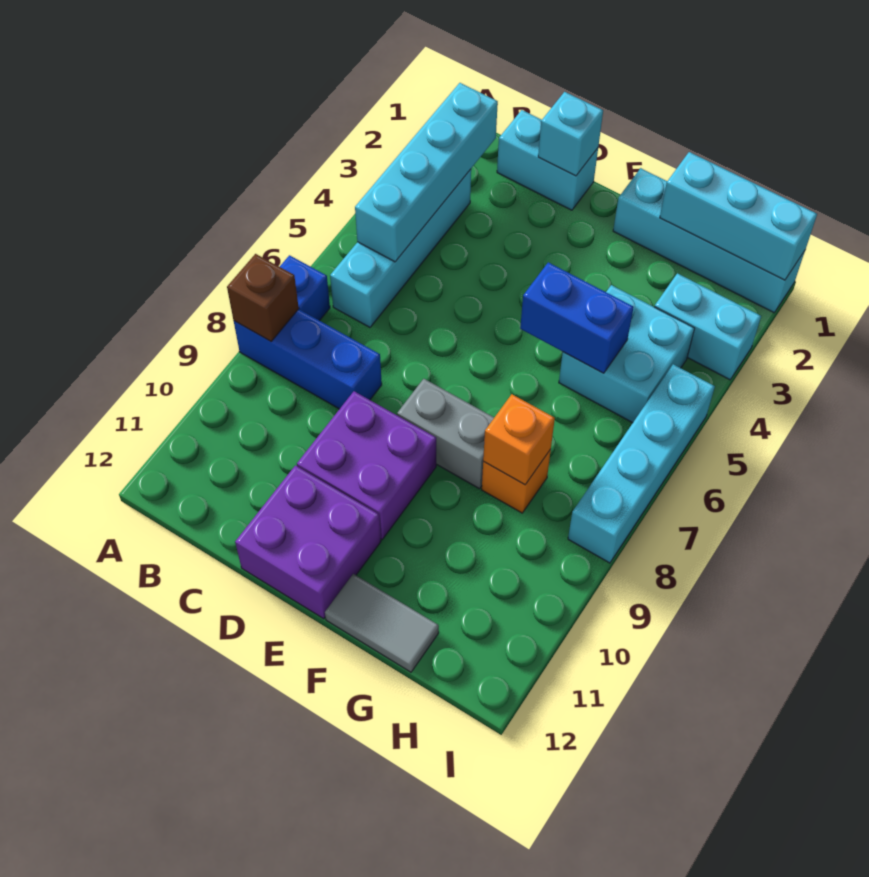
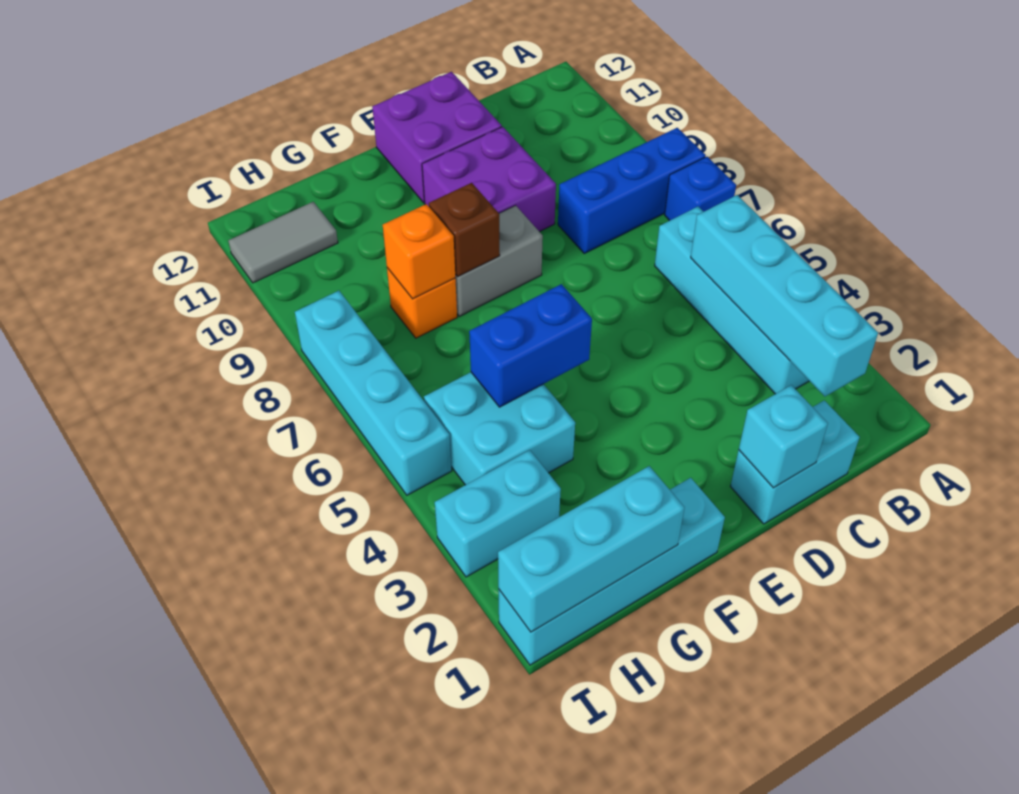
brown brick A8 level 2 -> brown brick F8 level 2
grey tile F12:G12 level 1 -> grey tile H11:I11 level 1

